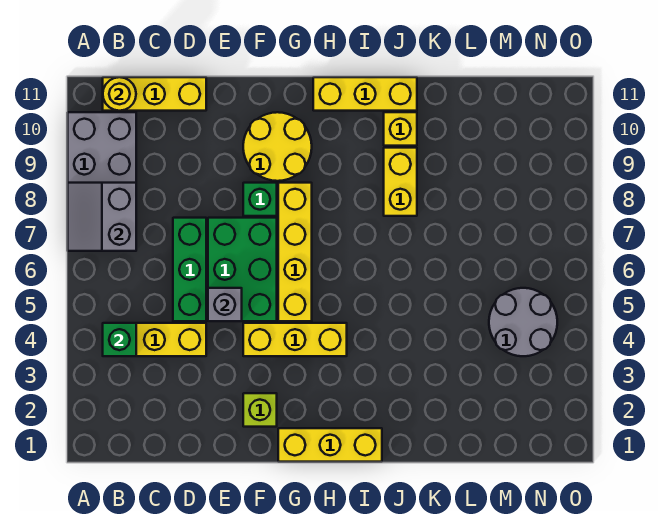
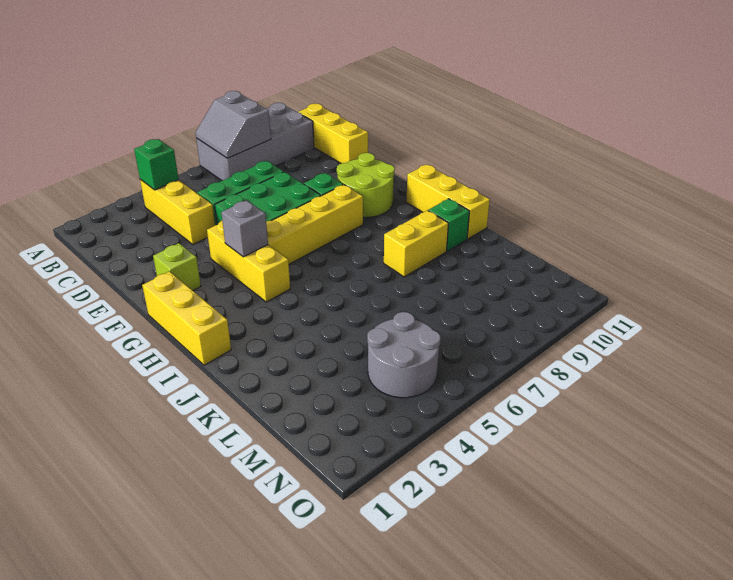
grey slope A7:B8 level 2 top B -> grey slope A7:B8 level 2 top 8
yellow round brick B11 level 2 -> none
grey brick E5 level 2 -> grey brick G4 level 2
yellow round brick F9:G10 level 1 -> lime round brick F9:G10 level 1
yellow brick J10 level 1 -> green brick J10 level 1

